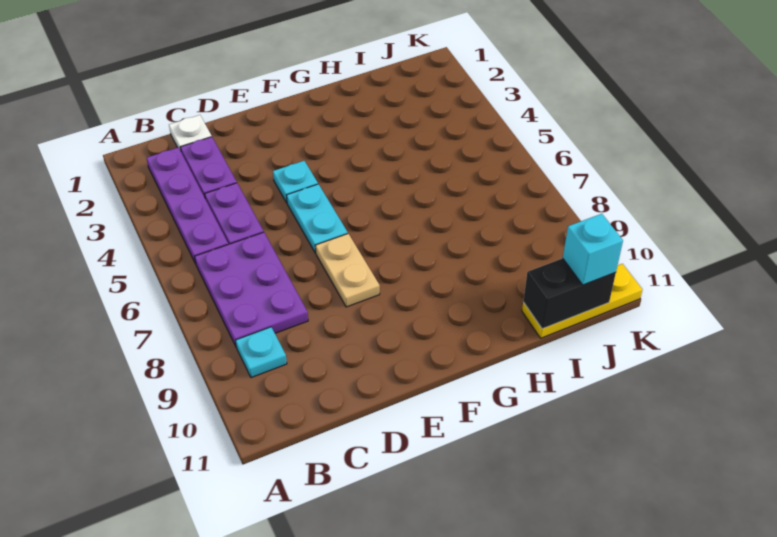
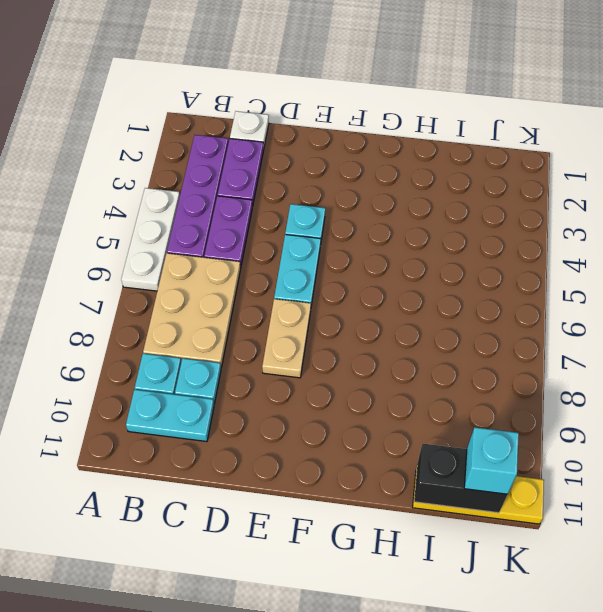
none -> white plate A4:A6 level 1
purple plate B6:C8 level 1 -> tan plate B6:C8 level 1
none -> cyan plate B10:C10 level 1
none -> cyan plate C9 level 1

